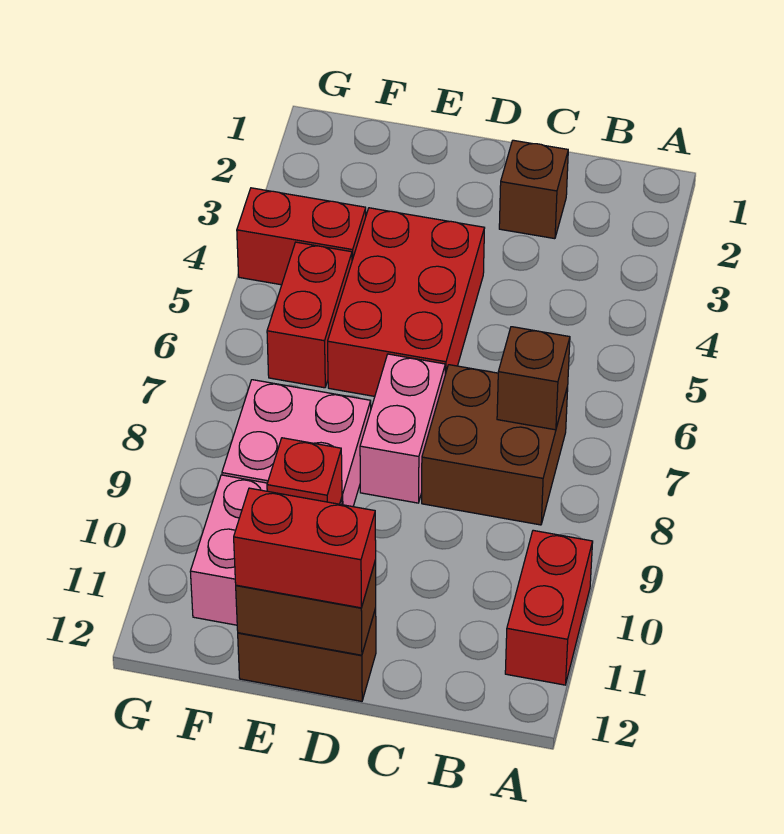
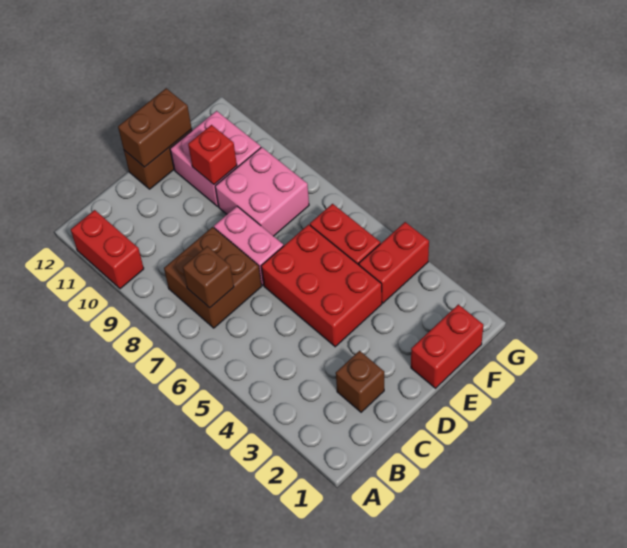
red brick D12:E12 level 3 -> red brick E1:F1 level 1

